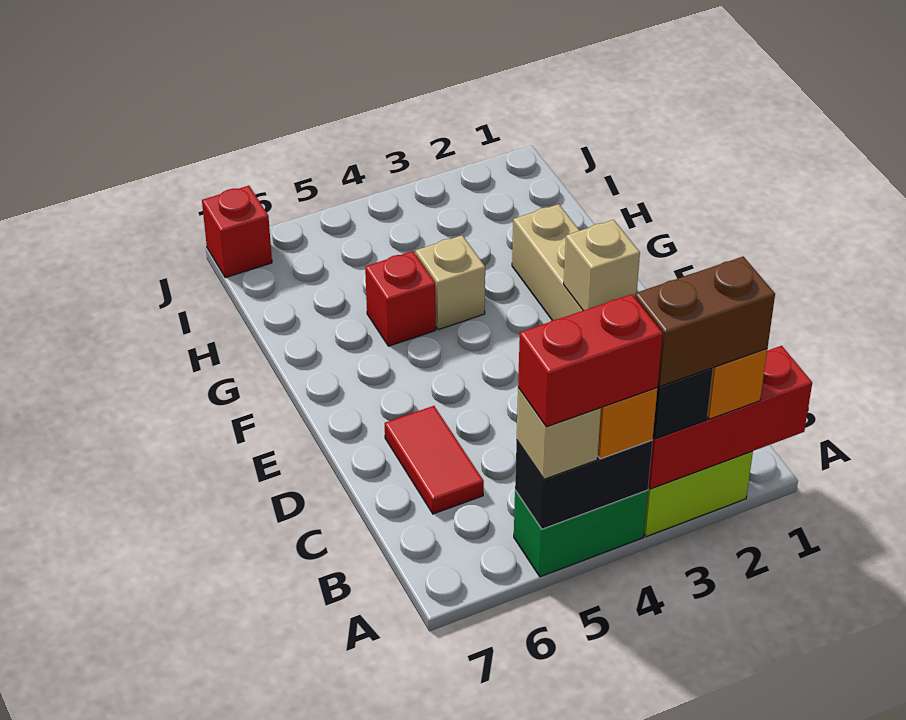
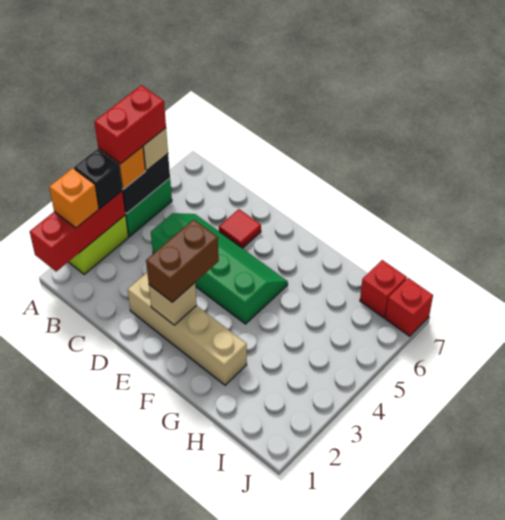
brown brick A2:A3 level 4 -> brown brick E2:E3 level 3
none -> green slope C4:F5 level 1 top 4
red tile C6:D6 level 1 -> red tile D6 level 1
tan brick G4 level 1 -> none
red brick G5 level 1 -> red brick I7 level 1

